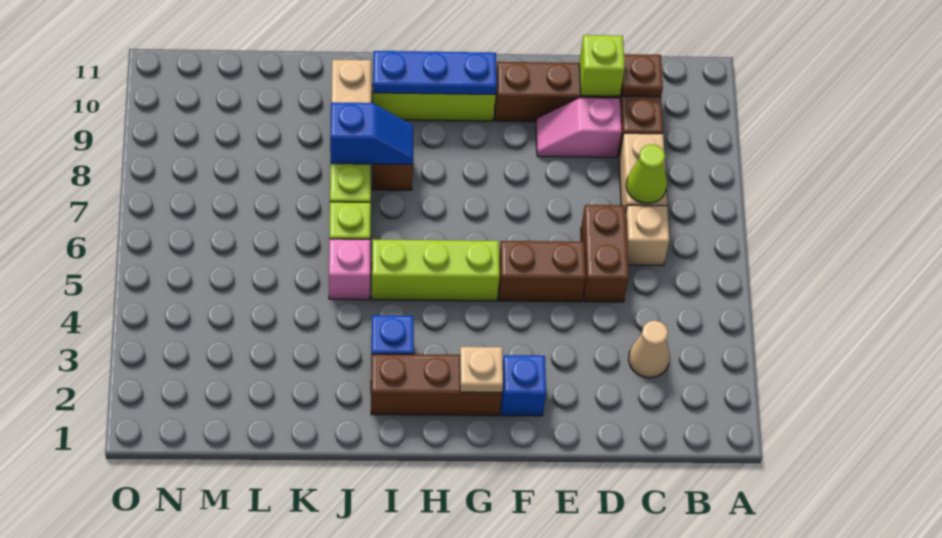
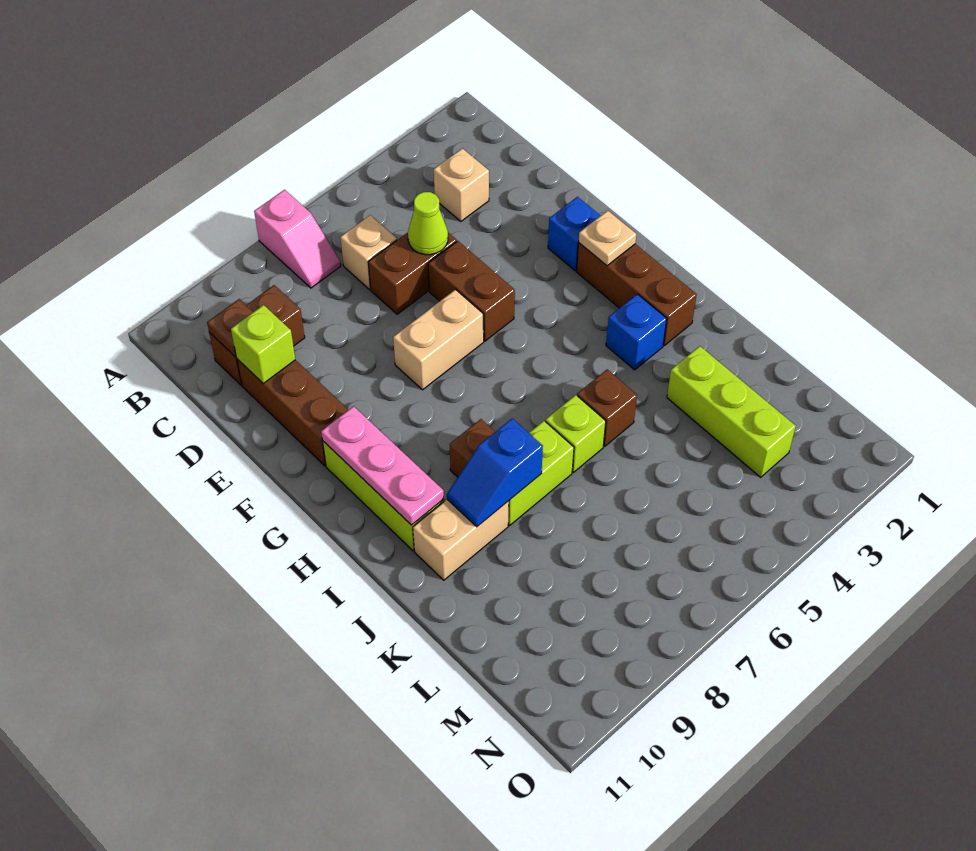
tan cone C3 level 1 -> tan brick C3 level 1
tan brick C7:C8 level 1 -> tan brick F6:F7 level 1
lime cone C7 level 2 -> lime cone D5 level 2
pink slope D9:E9 level 1 top D -> pink slope A7:B7 level 1 top A
lime brick G5:I5 level 1 -> lime brick K3:M3 level 1
blue plate G10:I10 level 2 -> pink plate G10:I10 level 2
blue slope I8:J8 level 2 top J -> blue slope J8:J9 level 2 top 8
pink brick J5 level 1 -> brown brick J5 level 1

